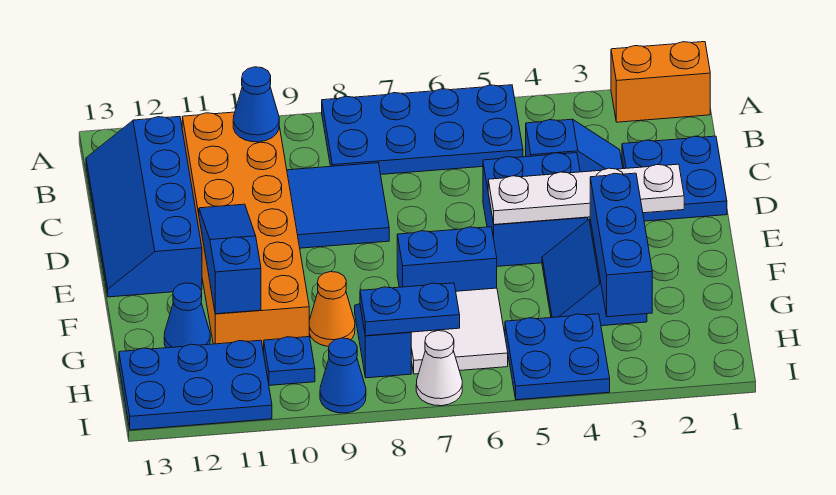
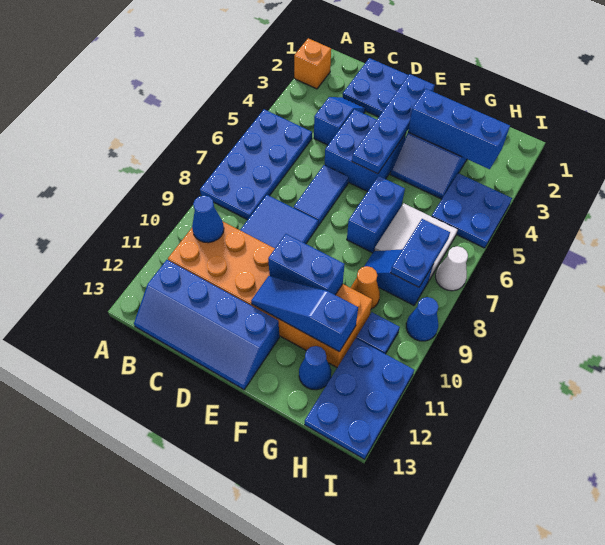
orange brick A1:A2 level 1 -> orange brick A2 level 1
none -> blue tile D6:D7 level 1
white plate E2:E5 level 2 -> blue plate E2:E5 level 2
none -> blue brick E10:F10 level 2

